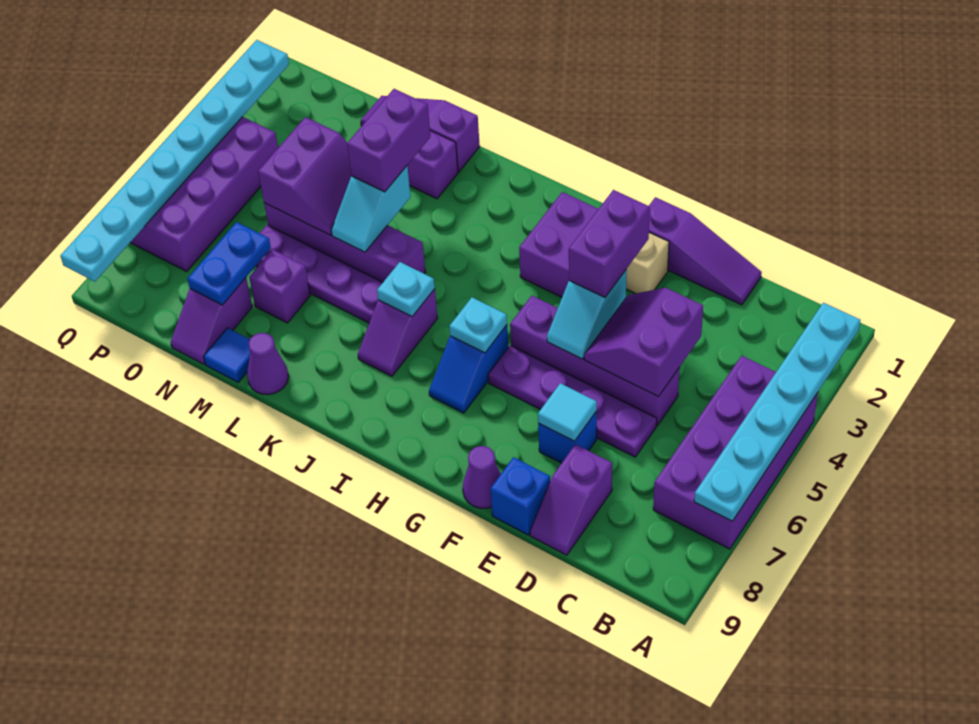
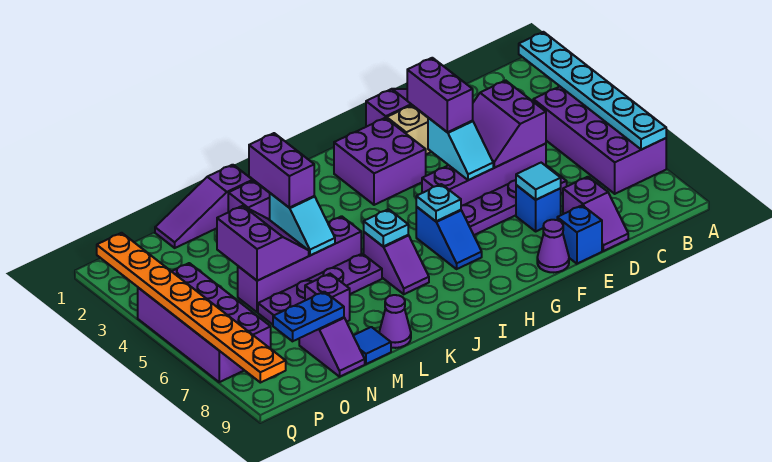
blue plate N7:N8 level 2 -> blue plate N8:O8 level 2
cyan plate Q2:Q9 level 2 -> orange plate Q2:Q9 level 2

